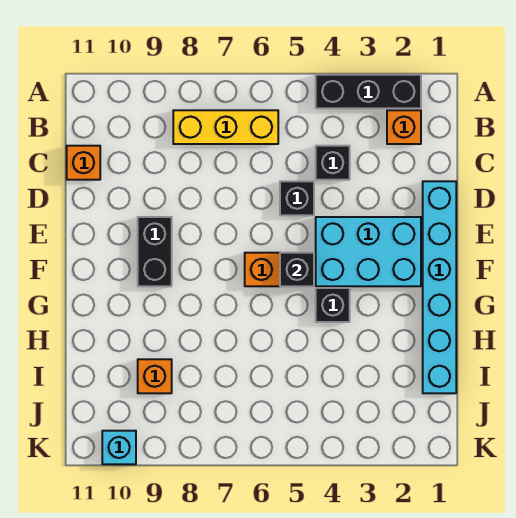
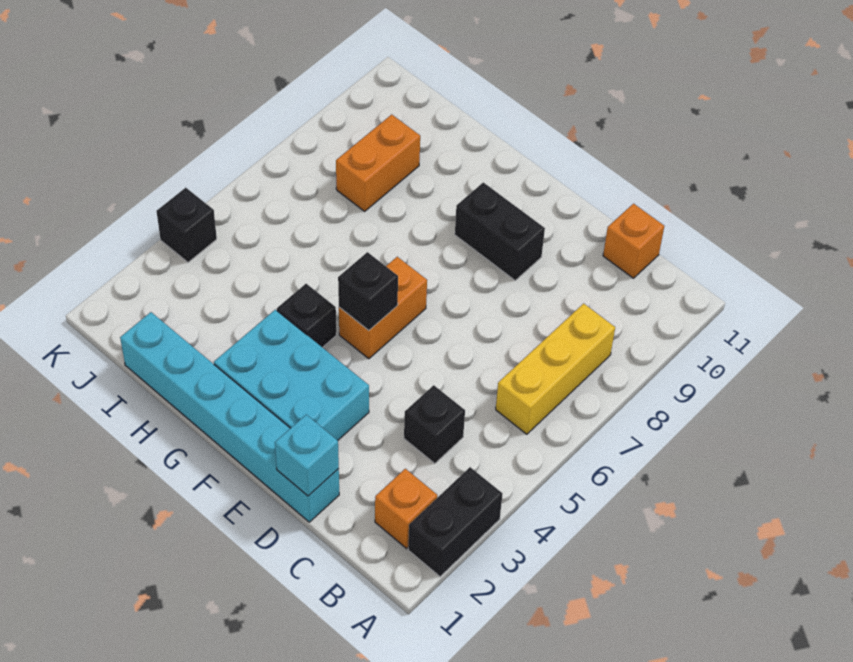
black brick A2:A4 level 1 -> black brick A2:A3 level 1
black brick D5 level 1 -> black brick K4 level 1
cyan brick E2:F4 level 1 -> cyan brick E2:G3 level 1
orange brick I9 level 1 -> orange brick I8:I9 level 1
cyan brick K10 level 1 -> cyan brick D1 level 2

